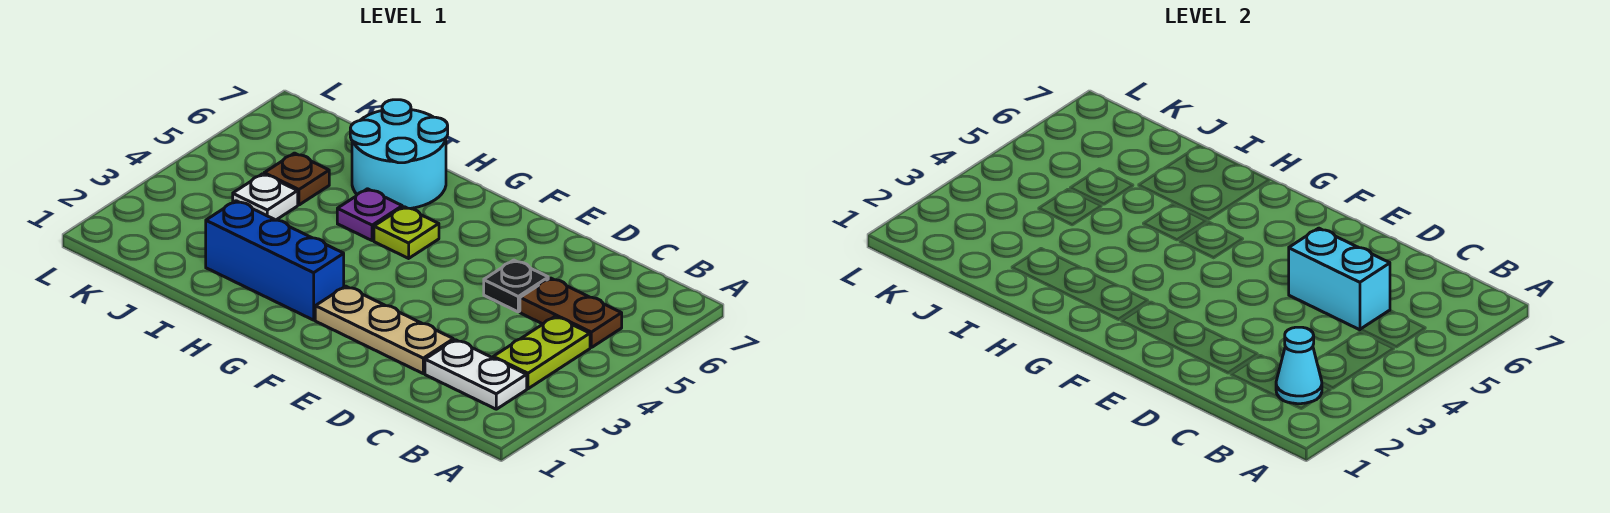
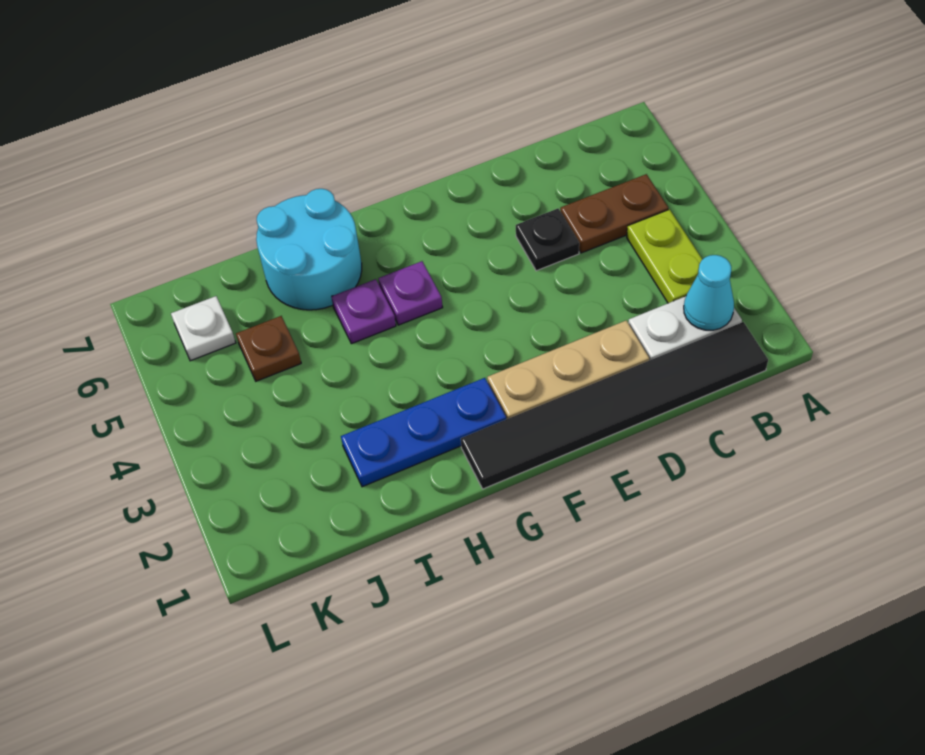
none -> black tile B1:G1 level 1
cyan brick C5:D5 level 2 -> none
blue brick G2:I2 level 1 -> blue plate G2:I2 level 1
lime plate G5 level 1 -> purple plate G5 level 1
white plate J4 level 1 -> white plate K6 level 1

